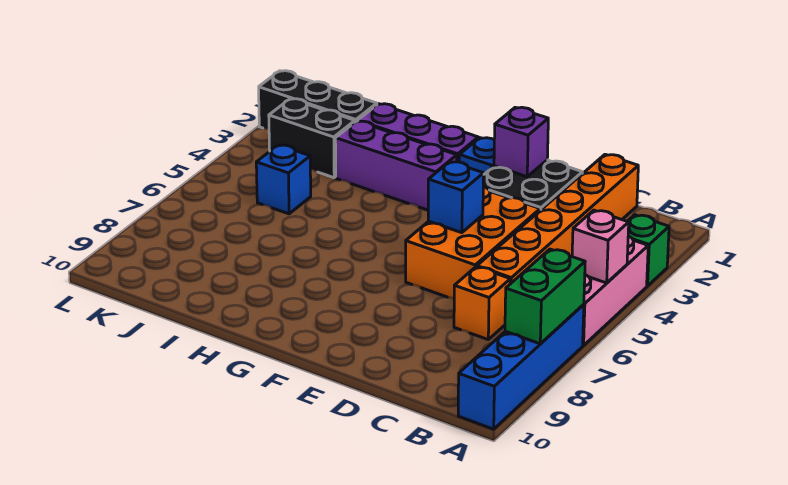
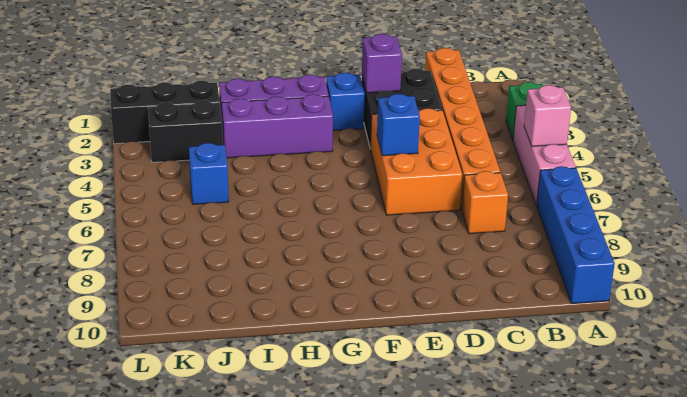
green brick A7:A8 level 2 -> none

